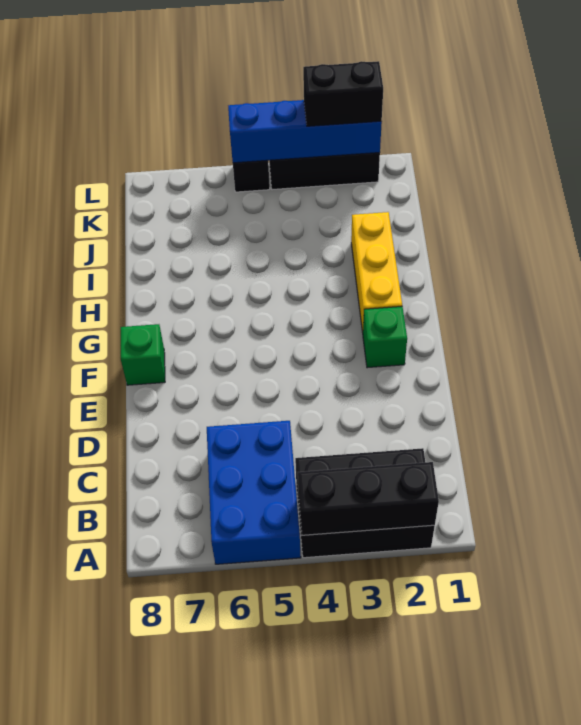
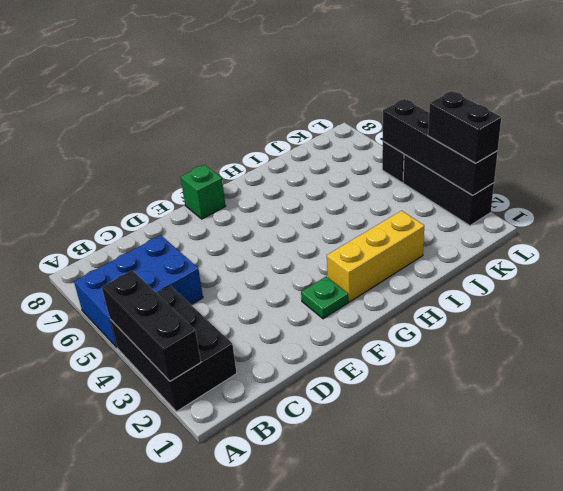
green brick F2 level 1 -> green plate F2 level 1
blue brick L2:L5 level 2 -> black brick L2:L5 level 2

